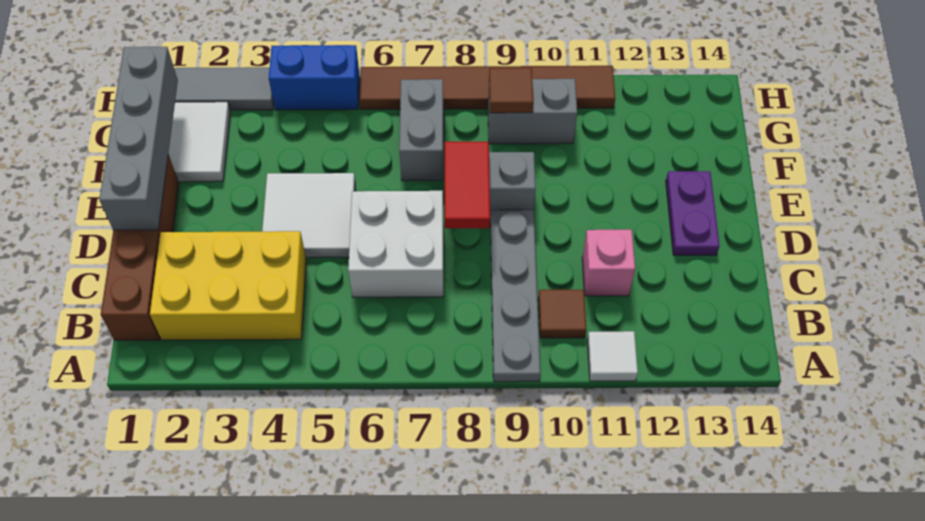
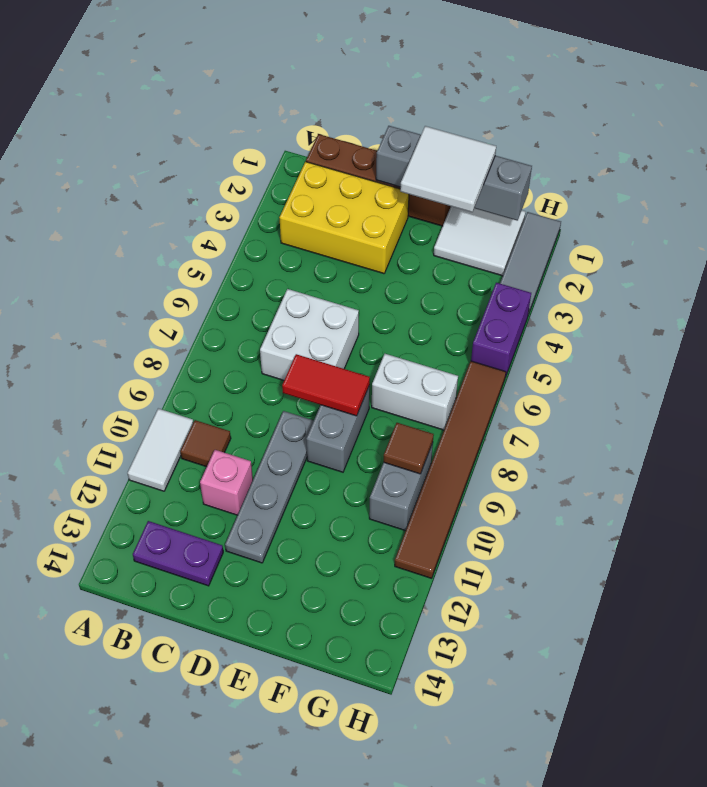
grey plate A9:D9 level 1 -> grey plate D9:D12 level 1
white tile A11 level 1 -> white tile A10:A11 level 1
yellow brick B2:C4 level 1 -> yellow brick B2:D3 level 1
white tile D4:E5 level 1 -> white tile E1:F2 level 3
purple plate D13:E13 level 1 -> purple plate B13:C13 level 1
grey brick F7:G7 level 1 -> white brick F7:G7 level 1
blue brick H4:H5 level 1 -> purple brick H4:H5 level 1

